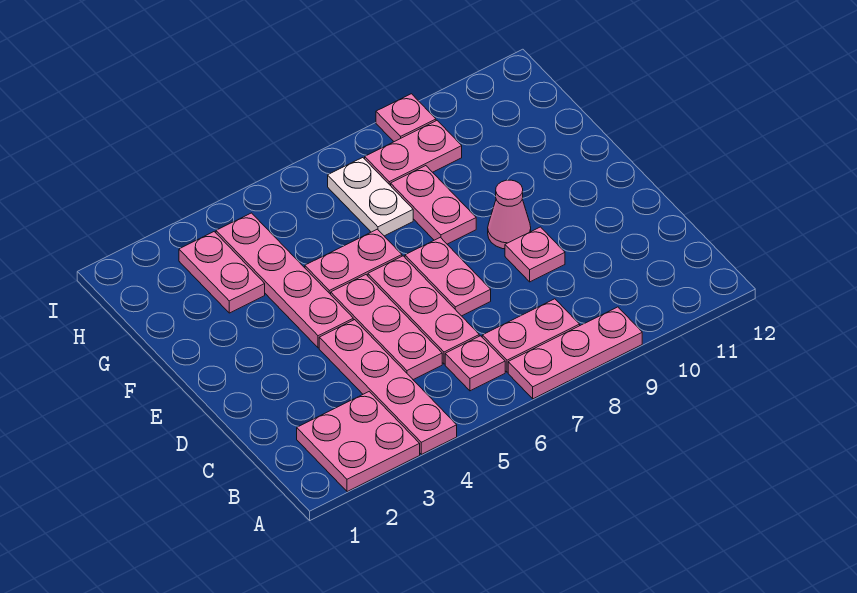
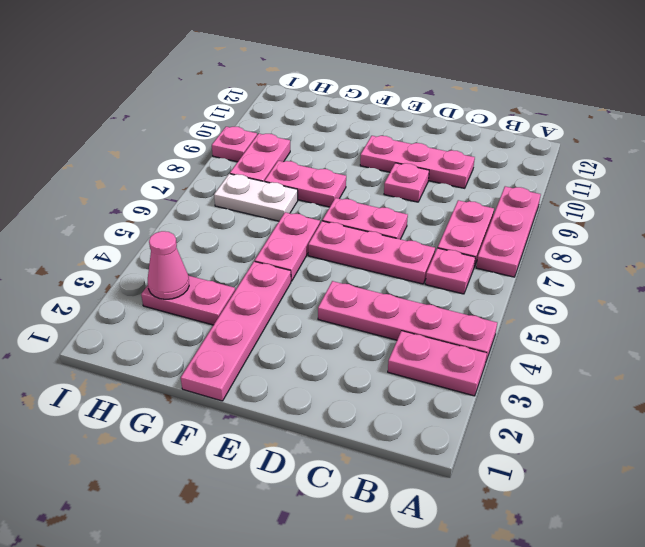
pink plate A2:B3 level 1 -> pink plate A3:B3 level 1
pink plate C5:E5 level 1 -> pink plate C10:E10 level 1
pink plate E4:H4 level 1 -> pink plate F1:F4 level 1
pink cone E9 level 1 -> pink cone H3 level 2

